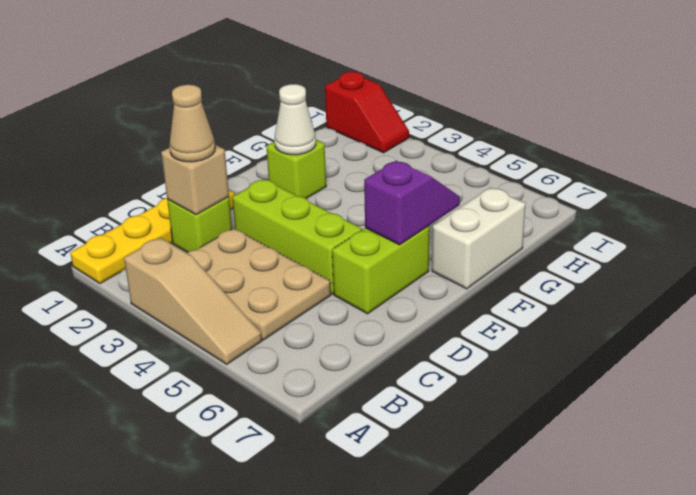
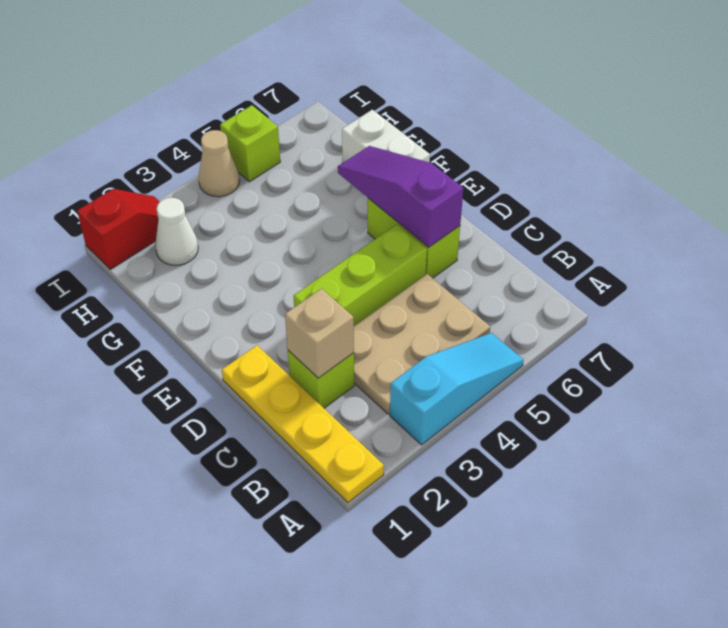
tan slope A3:A5 level 1 top 3 -> cyan slope A3:A5 level 1 top 3
tan cone C2 level 3 -> tan cone I4 level 1
purple slope E6:F6 level 2 top E -> purple slope D6:F6 level 2 top D
lime brick F2 level 1 -> lime brick I5 level 1
white cone F2 level 2 -> white cone H2 level 1

